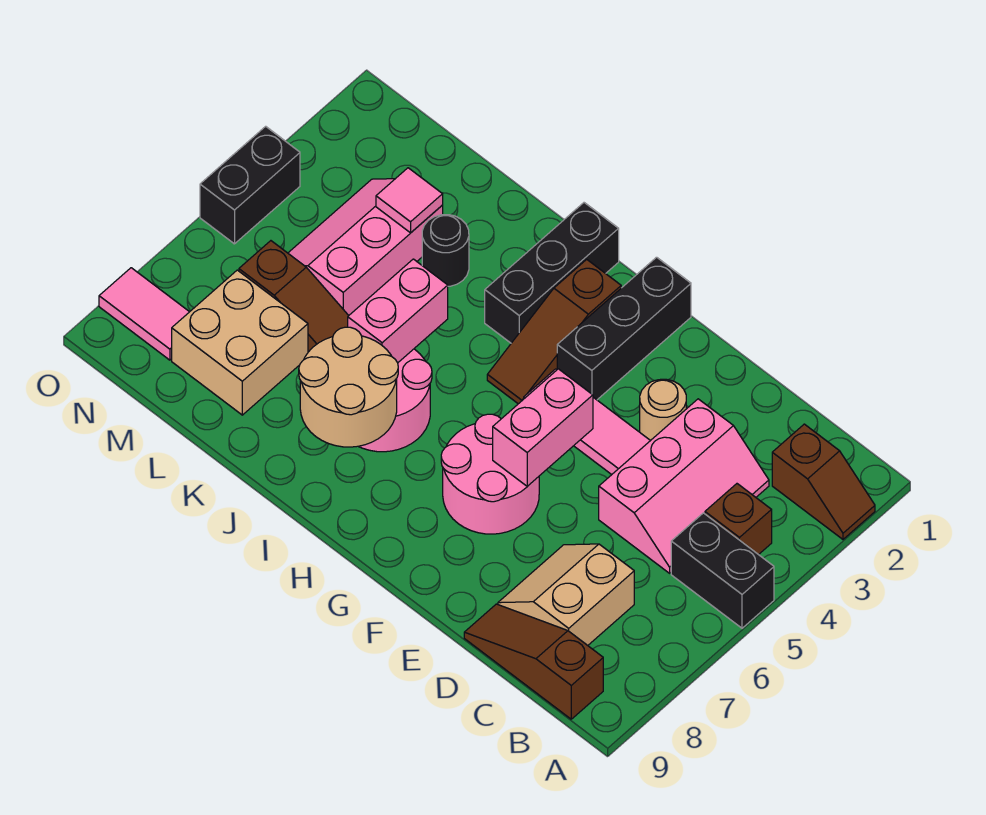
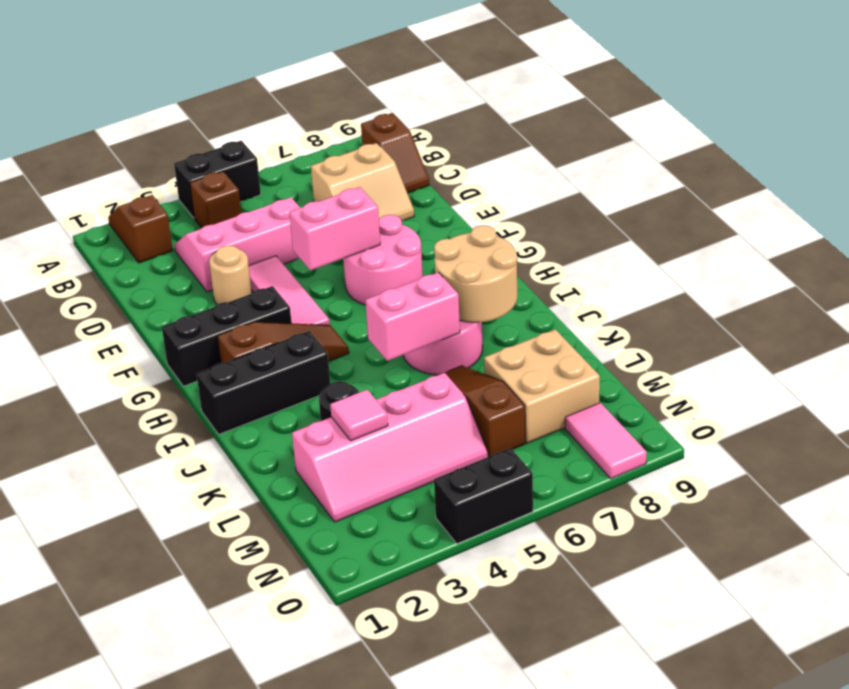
black brick A5:B5 level 1 -> black brick A4:A5 level 1
brown slope B9:D9 level 1 top B -> brown slope B9:C9 level 1 top B
pink slope L3:M5 level 1 top L -> pink slope L2:M5 level 1 top L

